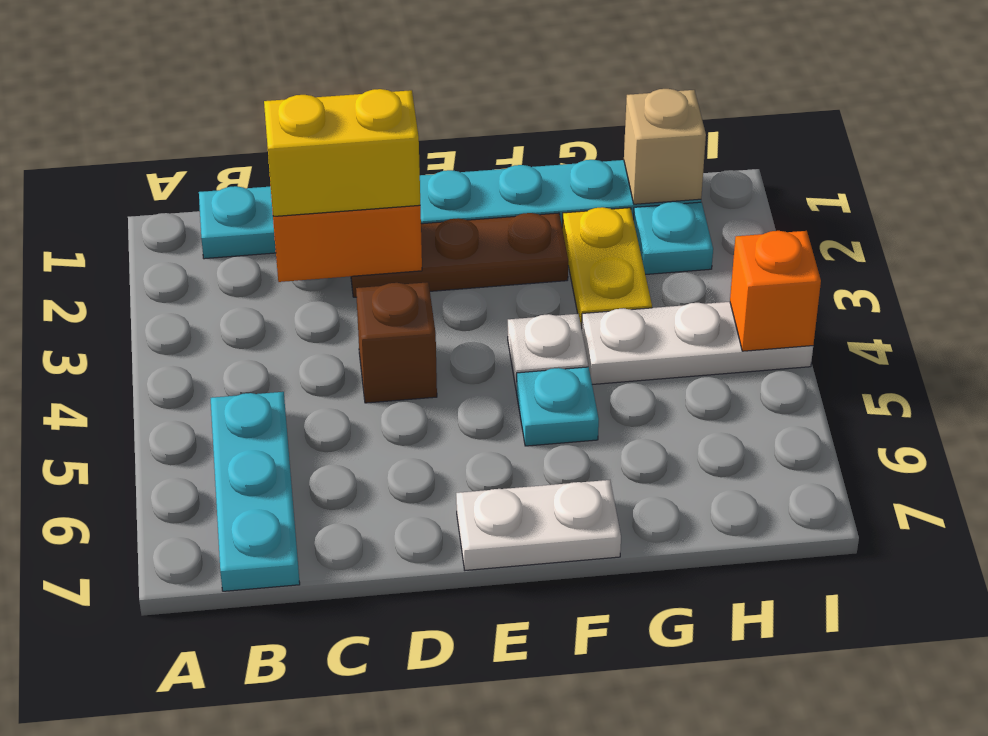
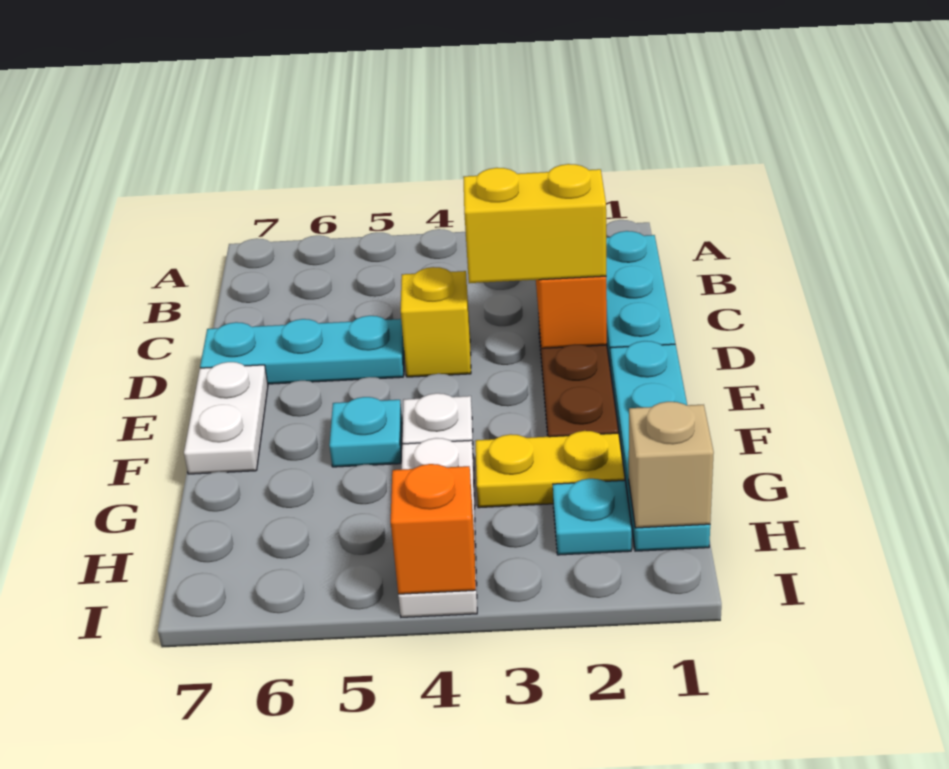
cyan plate B5:B7 level 1 -> cyan plate D5:D7 level 1
yellow brick C2:D2 level 3 -> yellow brick D2:D3 level 3
brown brick D4 level 1 -> yellow brick D4 level 1

